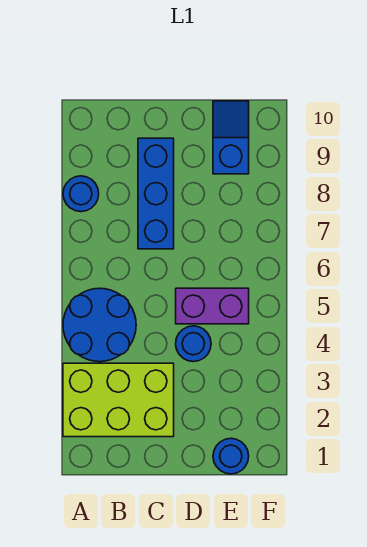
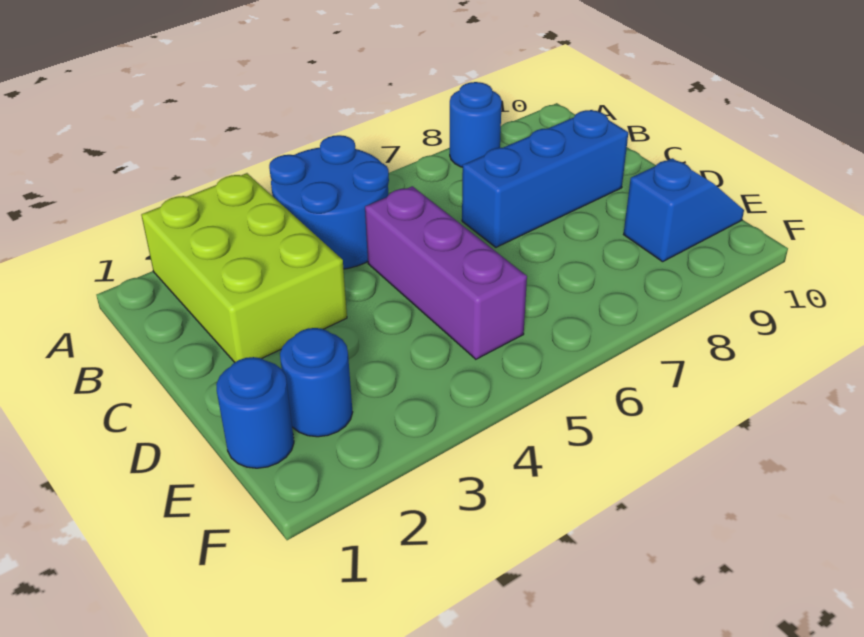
blue round brick D4 level 1 -> blue round brick E2 level 1
purple brick D5:E5 level 1 -> purple brick C5:E5 level 1

